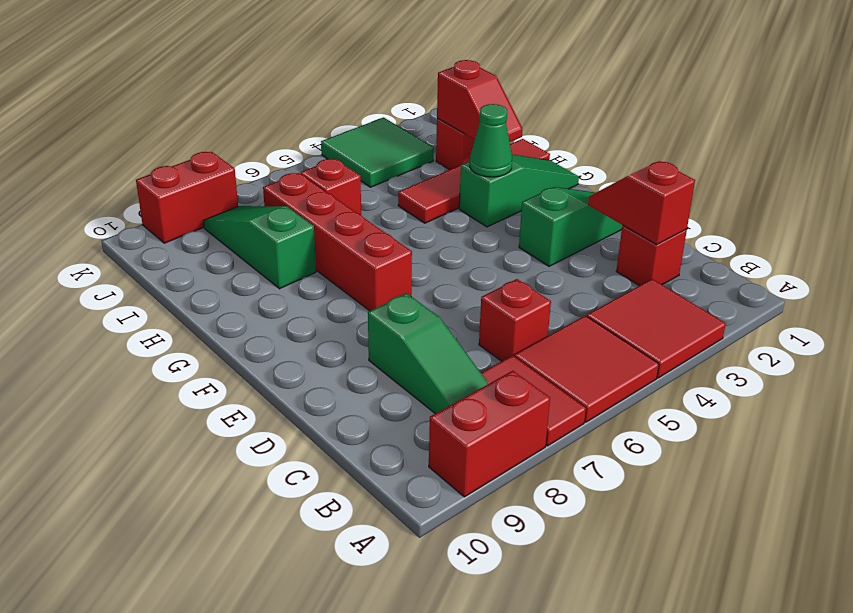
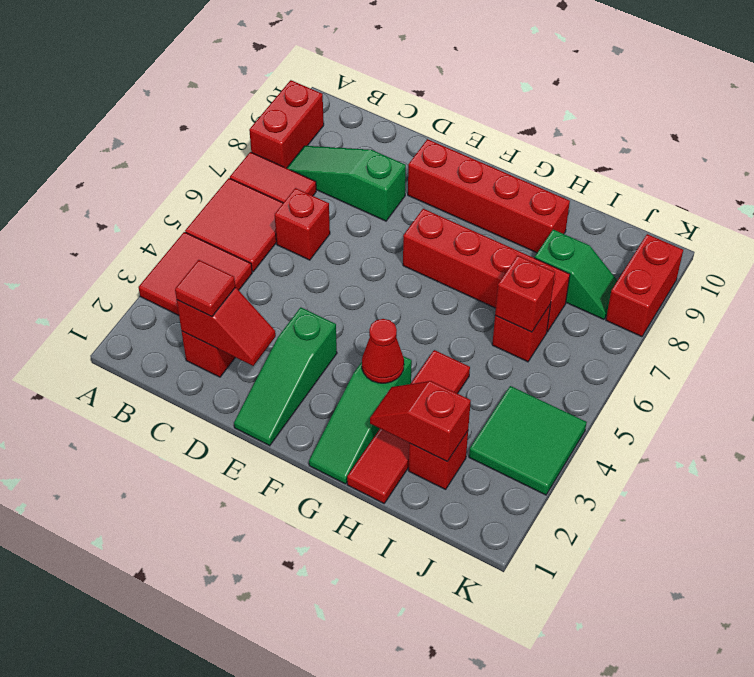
none -> red tile C2 level 3
none -> red brick E9:H9 level 1
green cone G3 level 2 -> red cone G3 level 2
green slope H8:J8 level 1 top H -> green slope I8:J8 level 1 top I
none -> red brick I6 level 2

